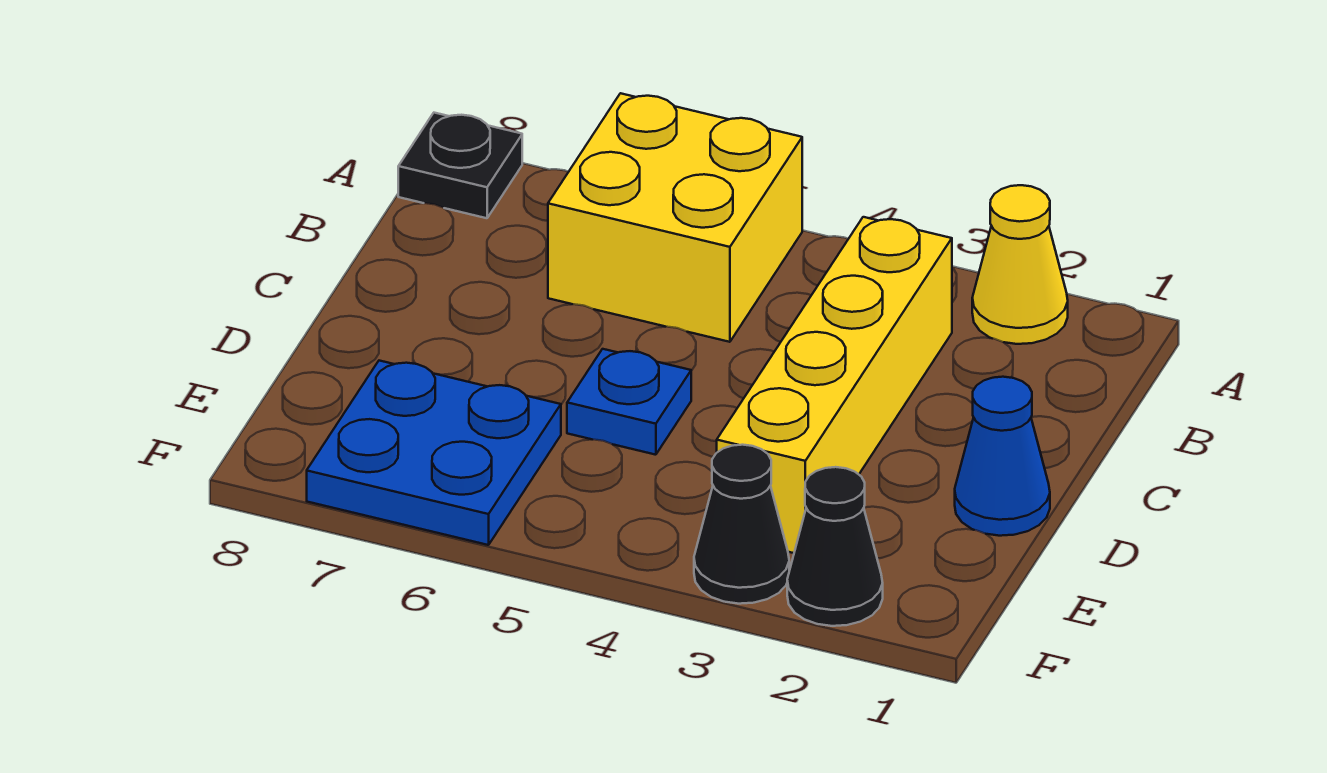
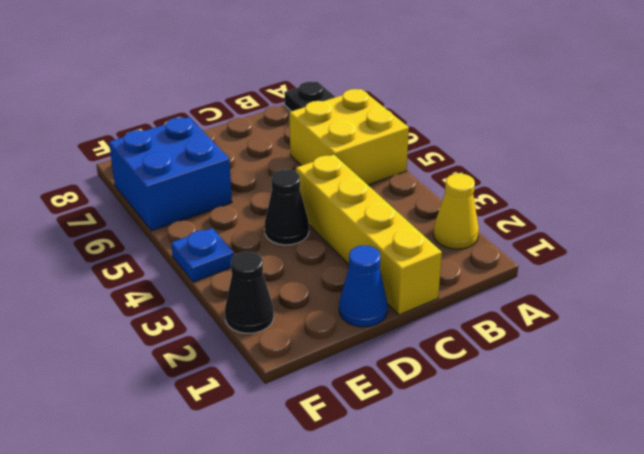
yellow brick B3:E3 level 1 -> yellow brick C1:C4 level 1
blue plate D5 level 1 -> blue plate F4 level 1
blue plate E6:F7 level 1 -> blue brick E6:F7 level 1
black cone F3 level 1 -> black cone D4 level 1

